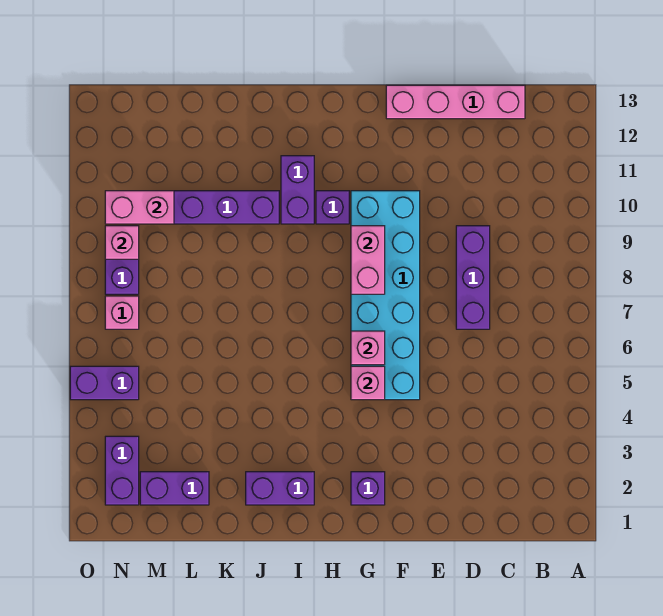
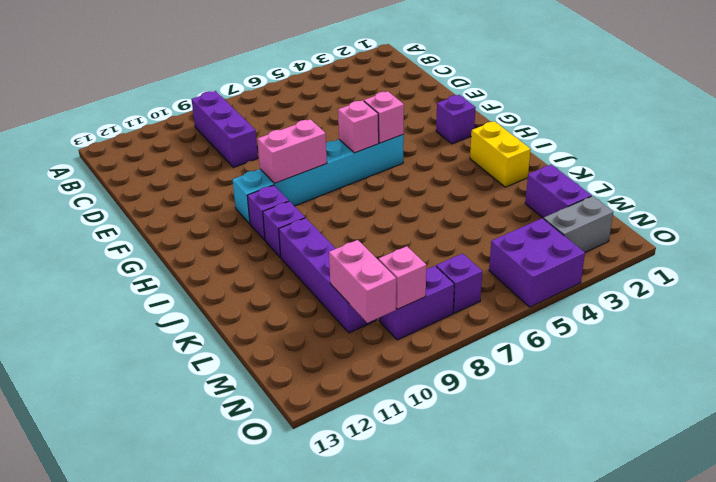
pink brick C13:F13 level 1 -> none
purple brick D7:D9 level 1 -> purple brick B9:D9 level 1
cyan brick F5:G10 level 1 -> cyan brick G5:G10 level 1
purple brick I2:J2 level 1 -> yellow brick I2:J2 level 1
purple brick I10:I11 level 1 -> purple brick I10 level 1
purple brick N2:N3 level 1 -> grey brick N2:N3 level 1
purple brick N5:O5 level 1 -> purple brick N4:O5 level 1
pink brick N7 level 1 -> purple brick N7 level 1

